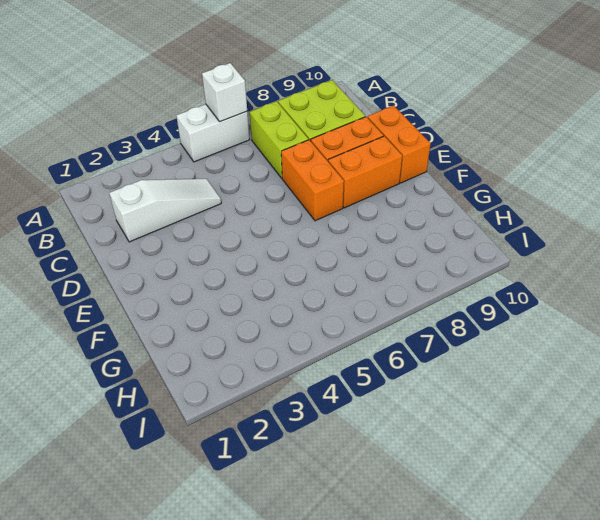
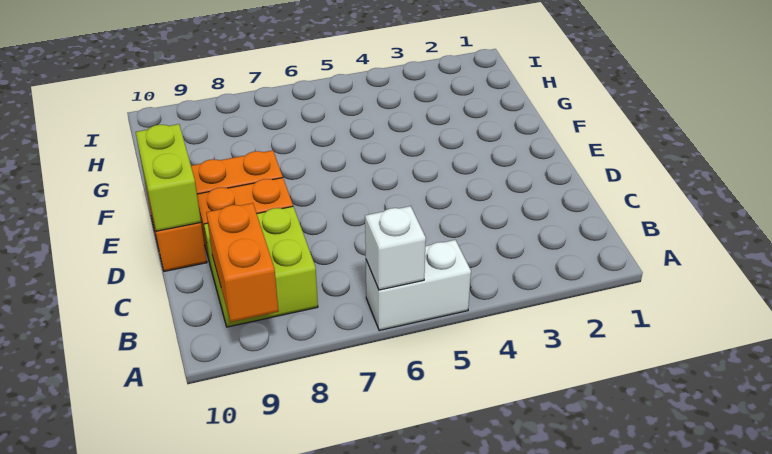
lime brick B7:C7 level 1 -> lime brick D10:E10 level 2
white slope C2:C4 level 1 top 2 -> none
orange brick D7:E7 level 1 -> orange brick A9:B9 level 2

